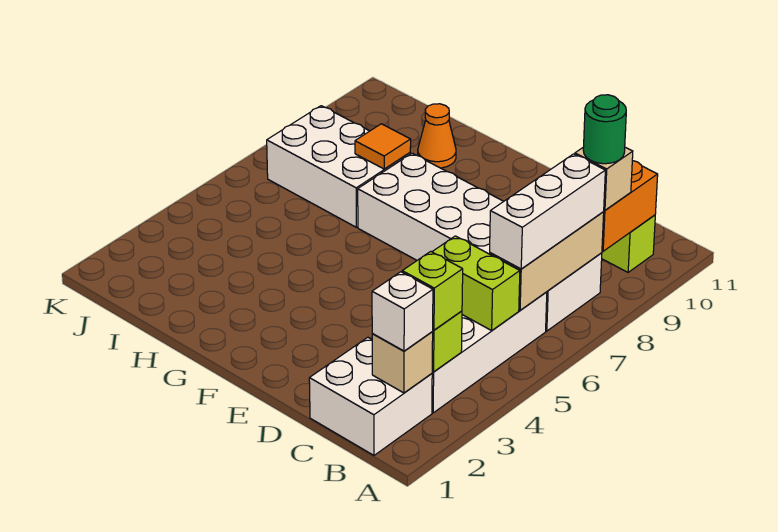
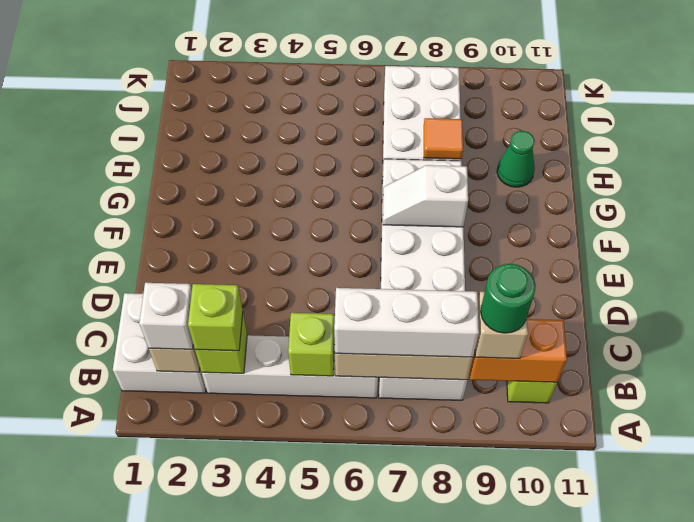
lime brick B5:C5 level 2 -> lime brick B5 level 2
none -> white slope F7:F8 level 2 top 8
orange cone H10 level 1 -> green cone H10 level 1

